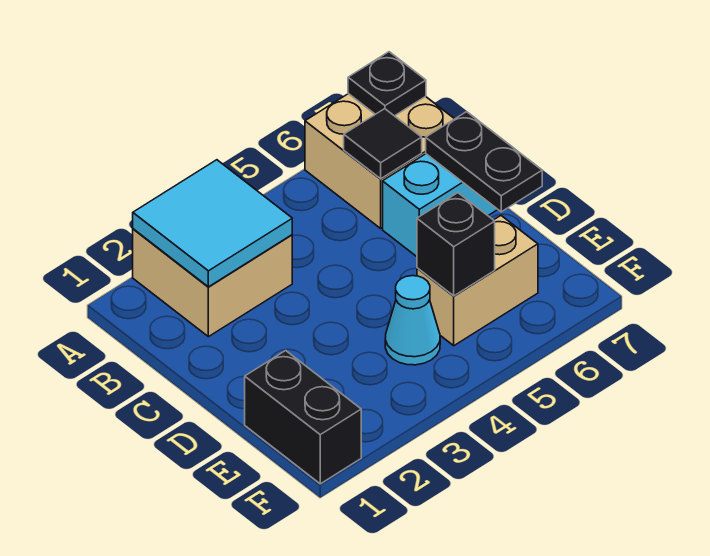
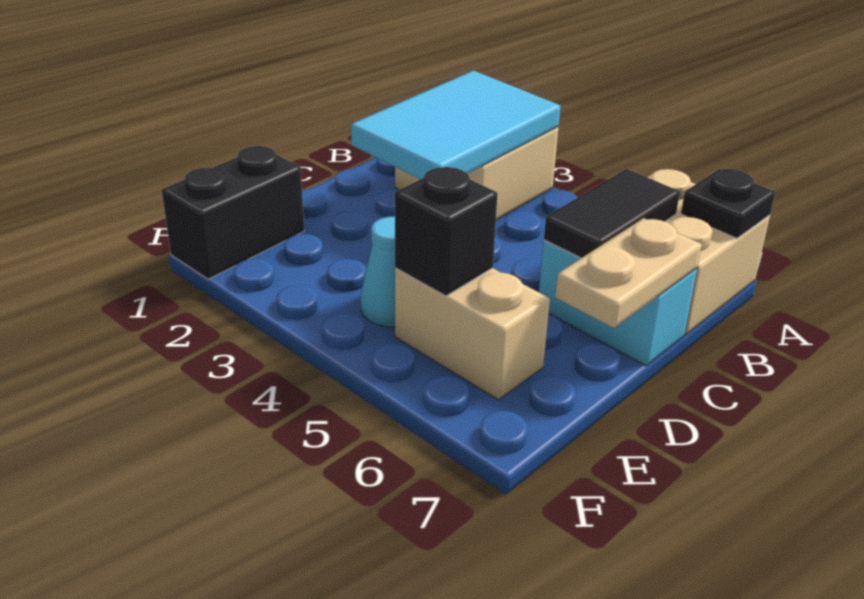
cyan tile A2:B3 level 2 -> cyan tile A2:C3 level 2
black tile B6 level 2 -> black tile B6:C6 level 2
black plate C7:D7 level 2 -> tan plate C7:D7 level 2

